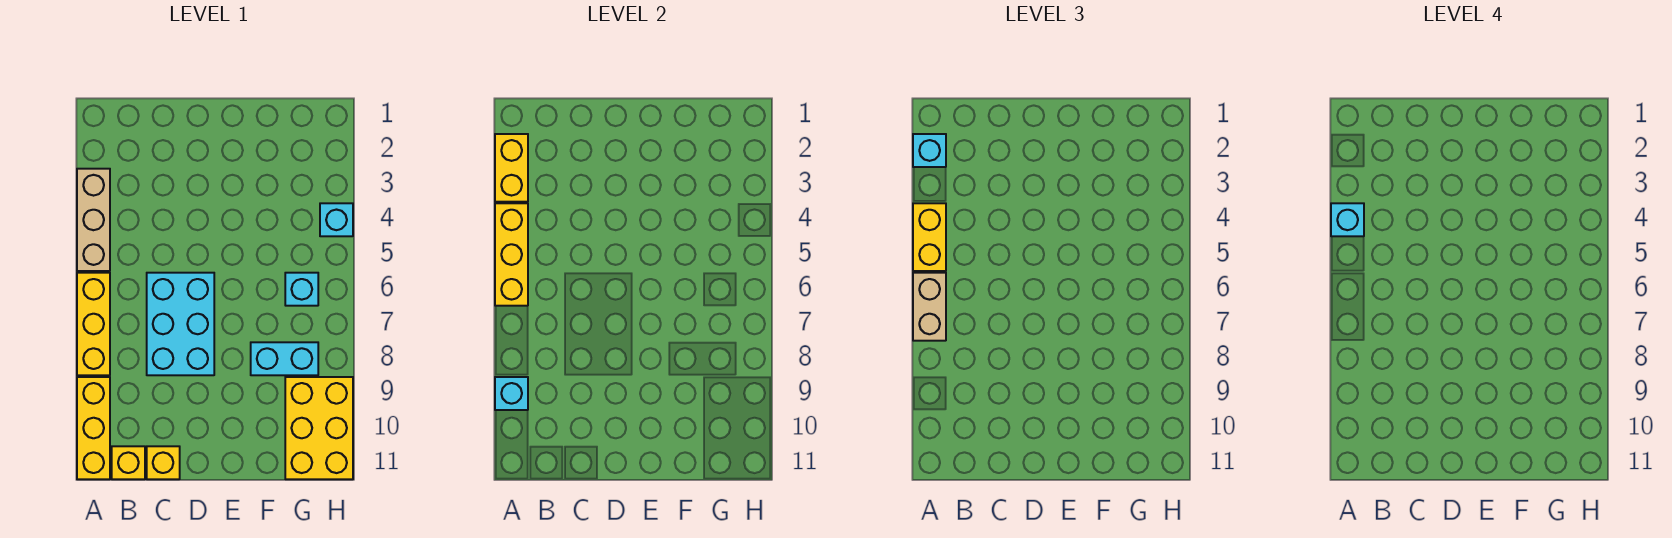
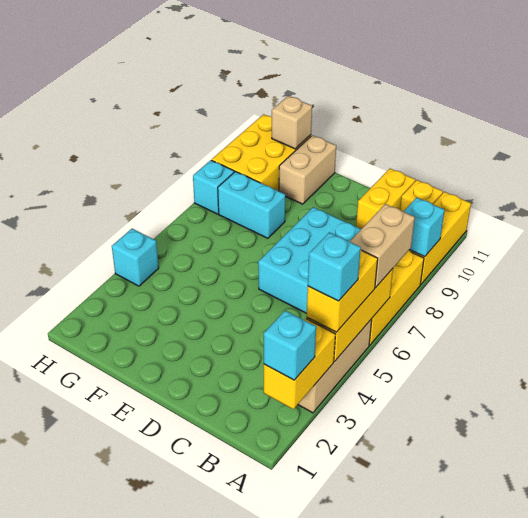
yellow brick C11 level 1 -> yellow brick C10:C11 level 1
none -> tan brick F10:F11 level 1
cyan brick G6 level 1 -> cyan brick H8 level 1
none -> tan brick G11 level 2

